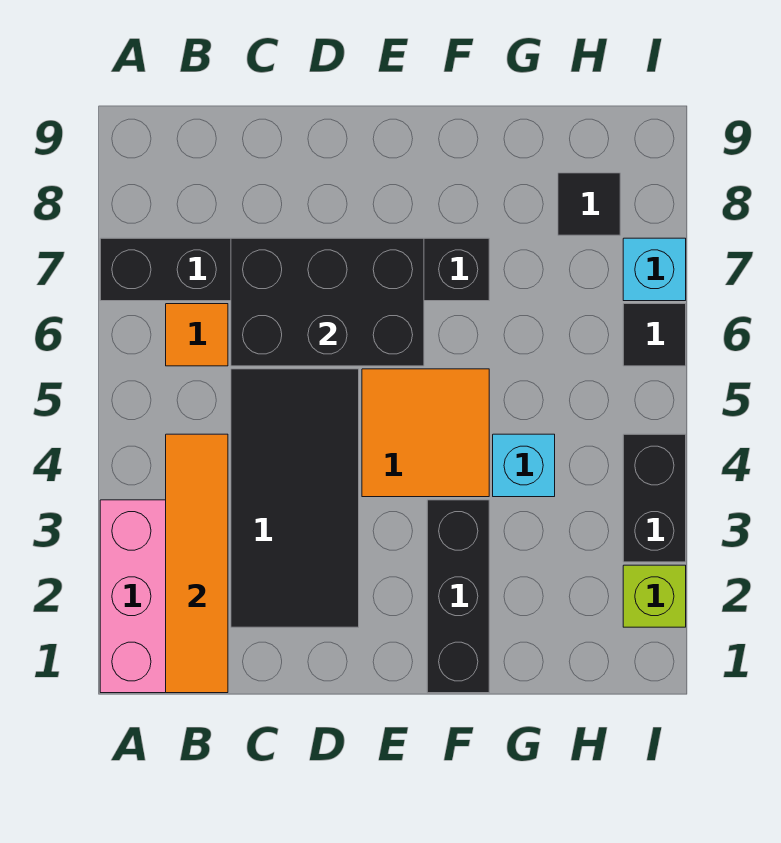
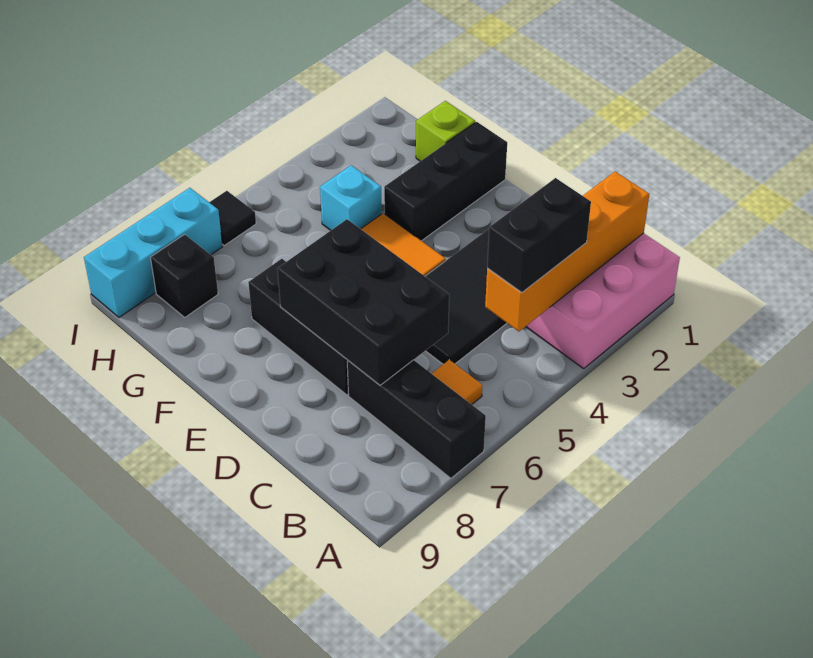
orange tile B1:B4 level 2 -> orange brick B1:B4 level 2
black tile H8 level 1 -> black brick H8 level 1
lime brick I2 level 1 -> lime brick G1 level 1
black brick I3:I4 level 1 -> black brick B3:B4 level 3
cyan brick I7 level 1 -> cyan brick I7:I9 level 1

